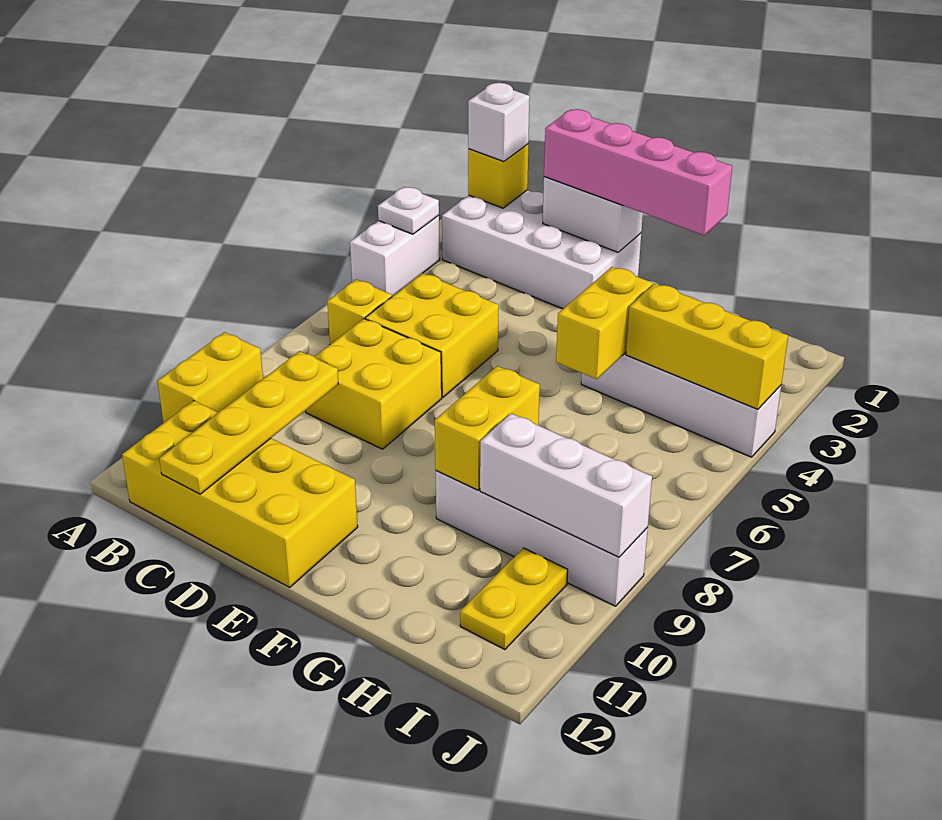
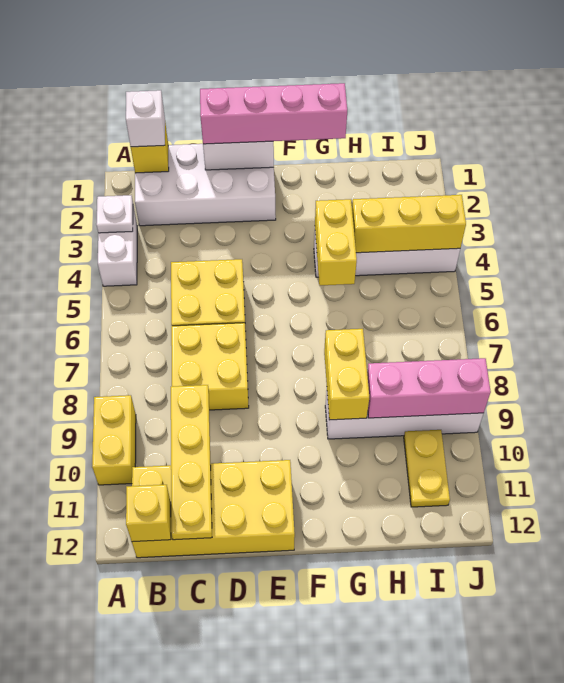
yellow brick B6 level 1 -> yellow brick B12 level 2
white brick H9:J9 level 2 -> pink brick H9:J9 level 2

